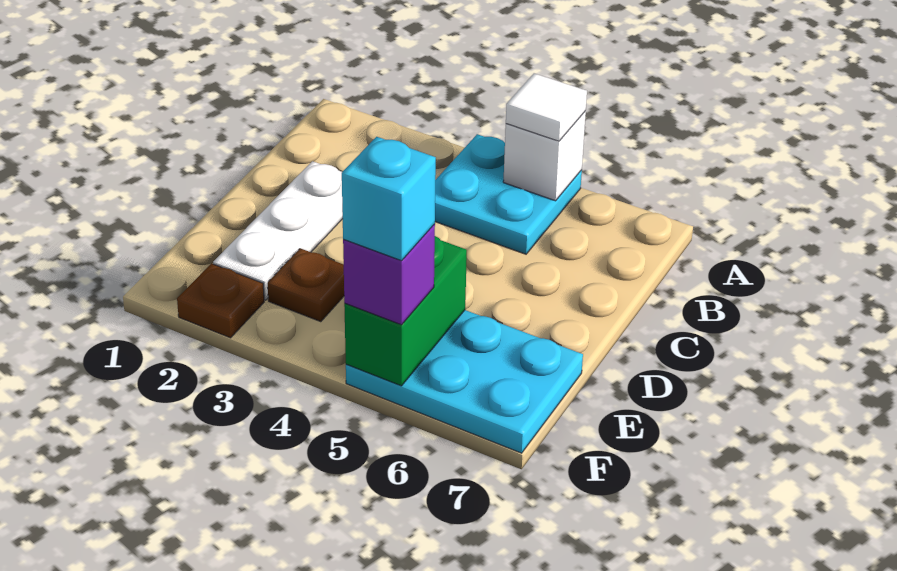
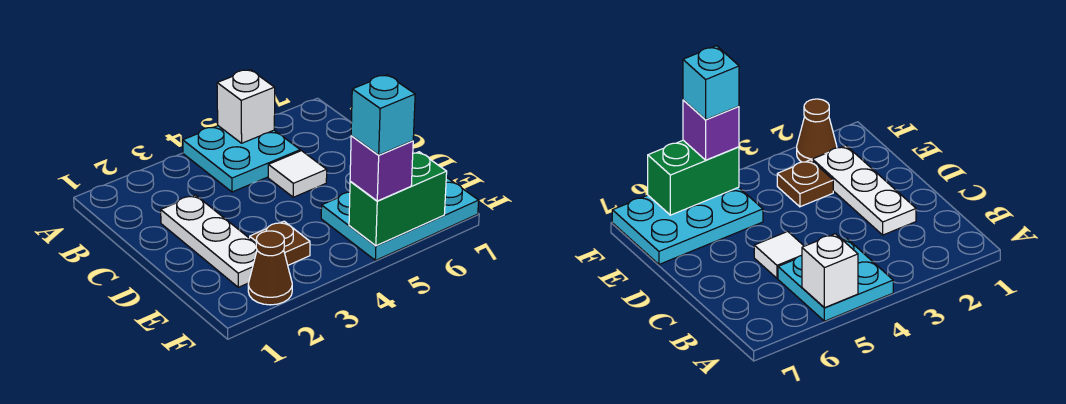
white tile A5 level 3 -> white tile C5 level 1
green brick E5:F5 level 2 -> green brick F5:F6 level 2
brown plate F2 level 1 -> brown cone F2 level 1

